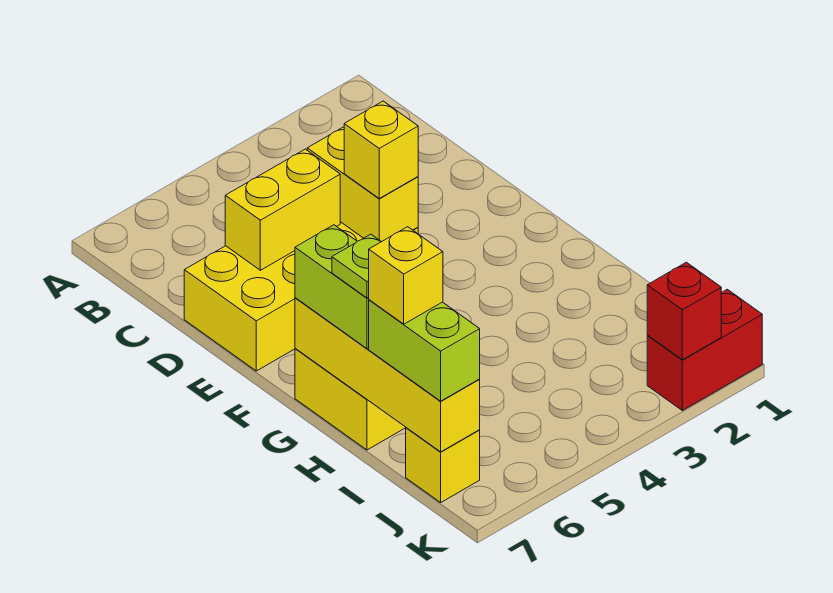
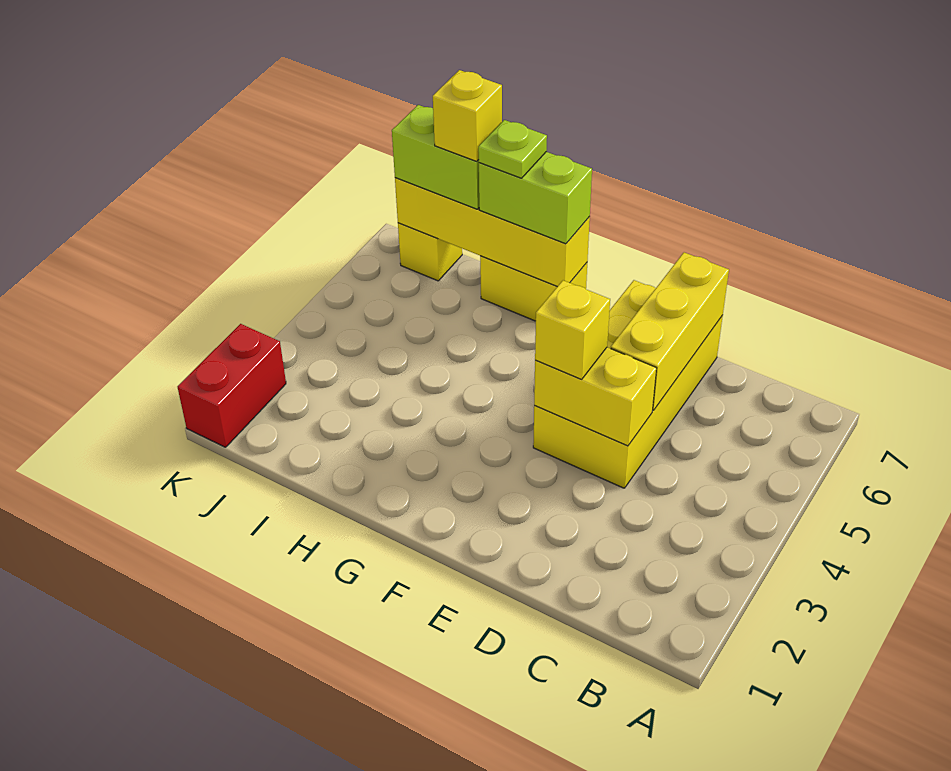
yellow brick D5:D6 level 2 -> yellow brick D5:D7 level 2
red brick K2 level 2 -> none

